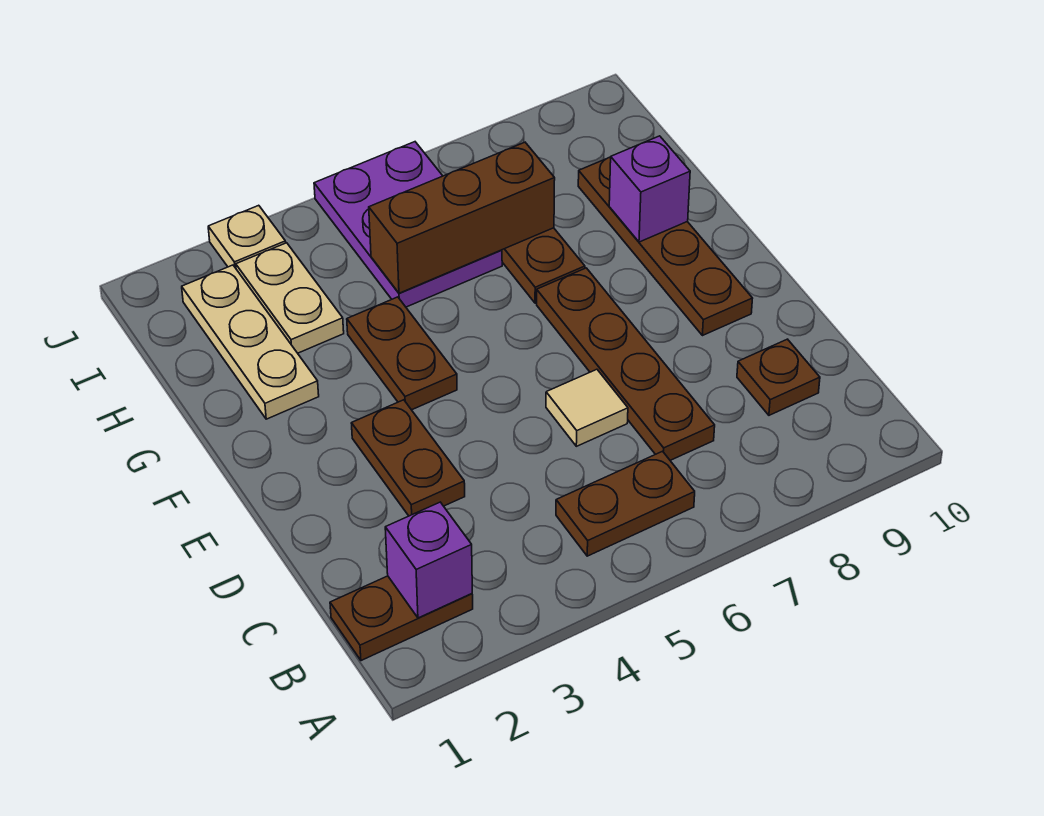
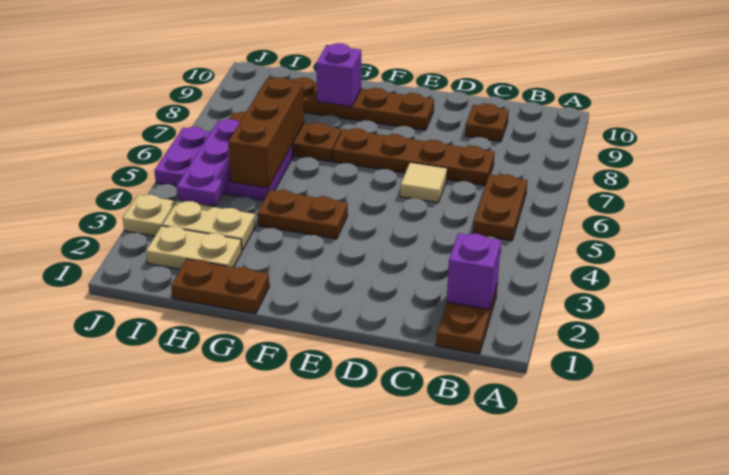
brown plate D3:E3 level 1 -> brown plate G1:H1 level 1
tan plate G2:I2 level 1 -> tan plate H2:I2 level 1
none -> purple plate I4:I6 level 2

